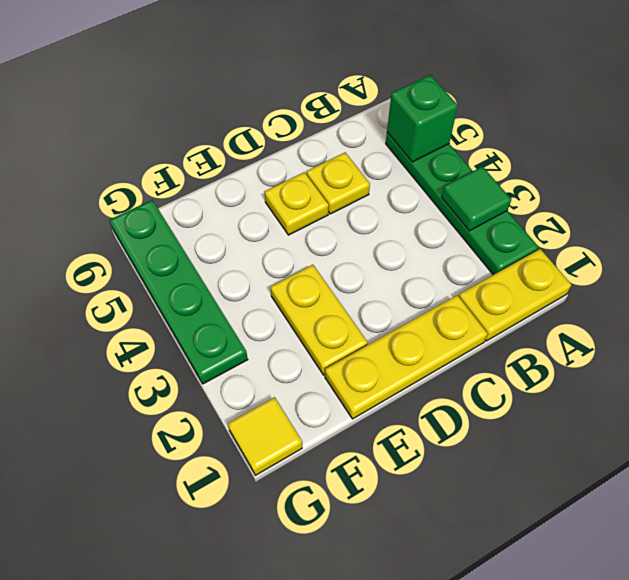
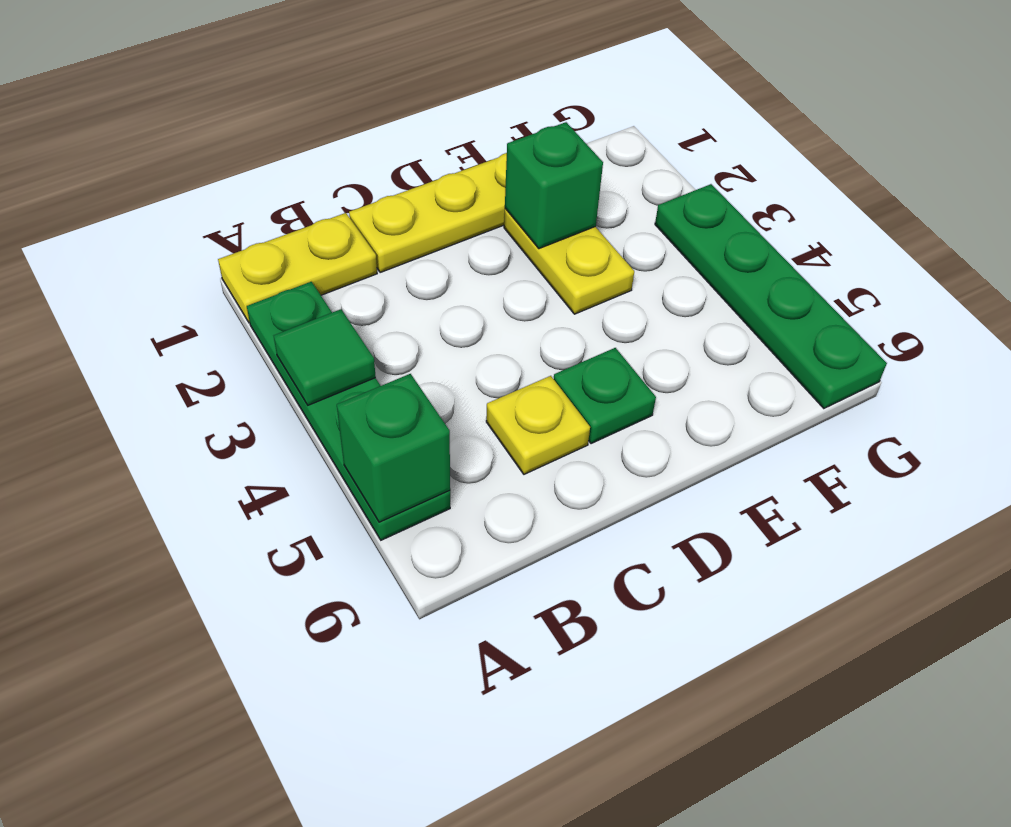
yellow plate D5 level 1 -> green plate D5 level 1
none -> green brick E2 level 2
yellow tile G1 level 1 -> none

